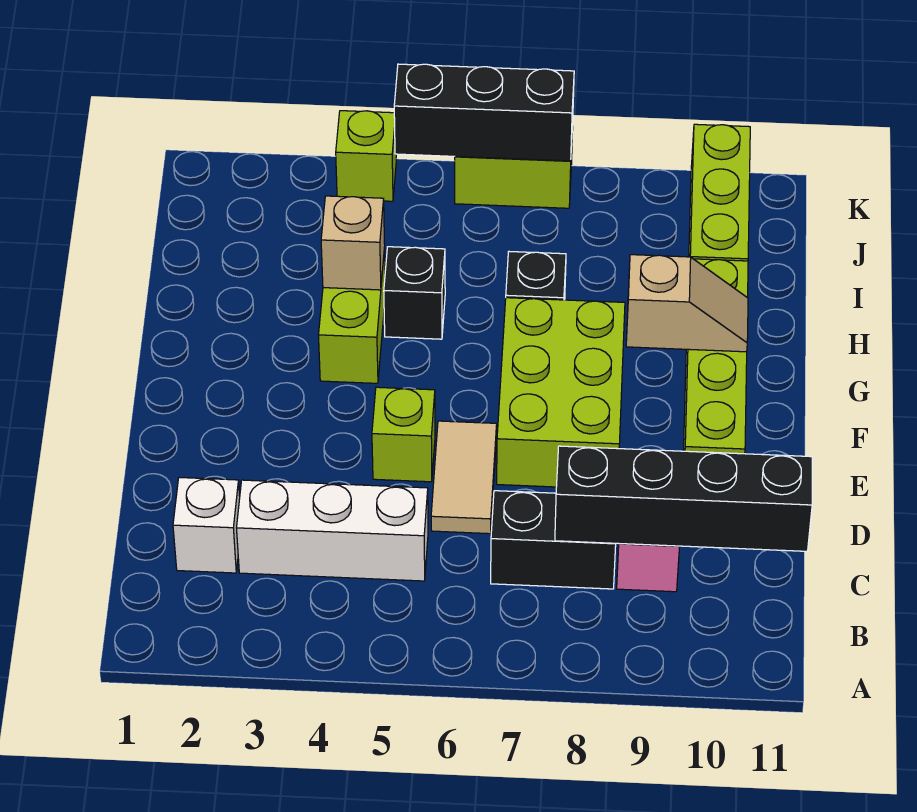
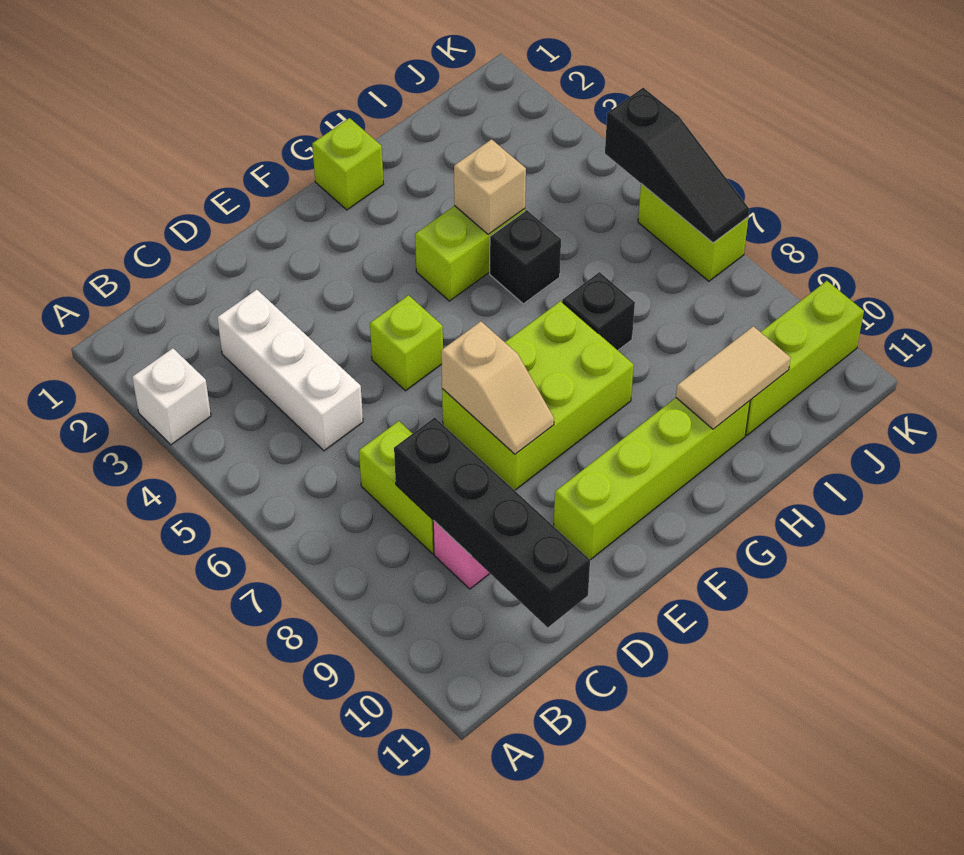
white brick C2 level 1 -> white brick A3 level 1
black brick C7:C8 level 1 -> lime brick C7:C8 level 1
tan tile D6:E6 level 1 -> tan tile H10:I10 level 2
tan slope G9:G10 level 2 top 9 -> tan slope E7:E8 level 2 top 7
lime brick K4 level 1 -> lime brick G1 level 1
black brick K5:K7 level 2 -> black slope K5:K7 level 2 top 5

